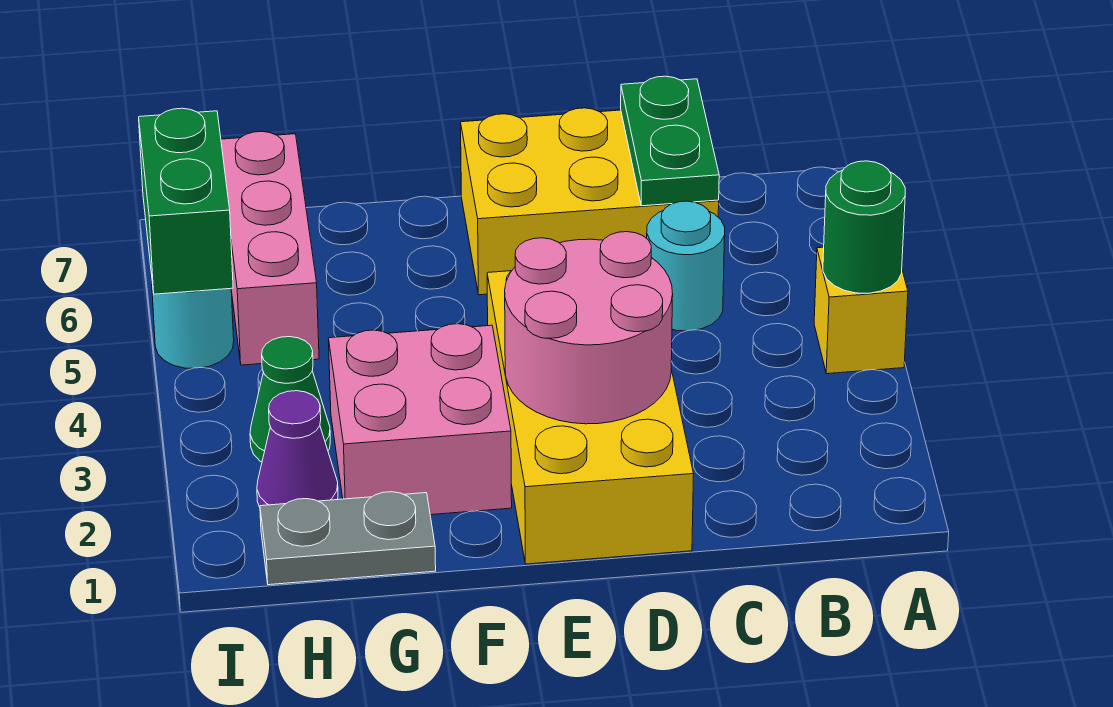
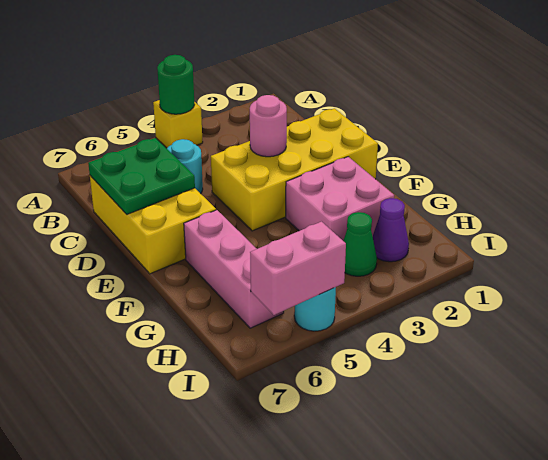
green plate C6:C7 level 2 -> green plate C6:D7 level 2
pink round brick D2:E3 level 2 -> pink round brick D3 level 2
grey plate G1:H1 level 1 -> none
pink brick H5:H7 level 1 -> pink brick F6:H6 level 1
green brick I5:I6 level 2 -> pink brick I5:I6 level 2

